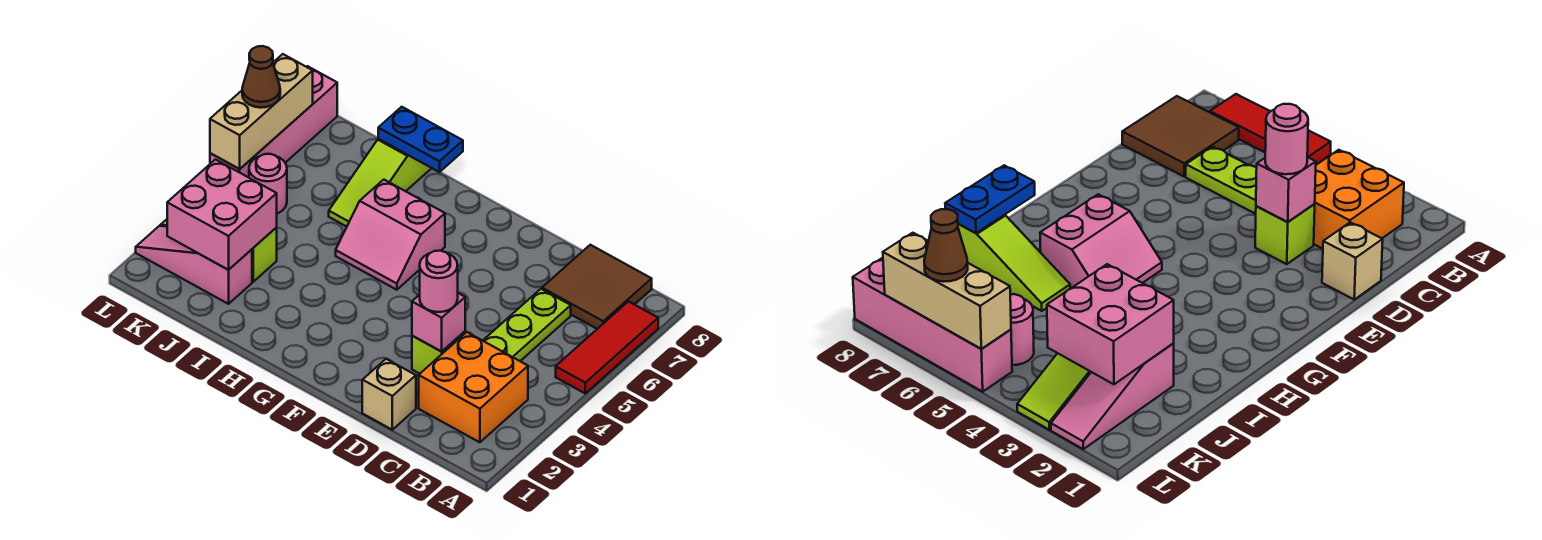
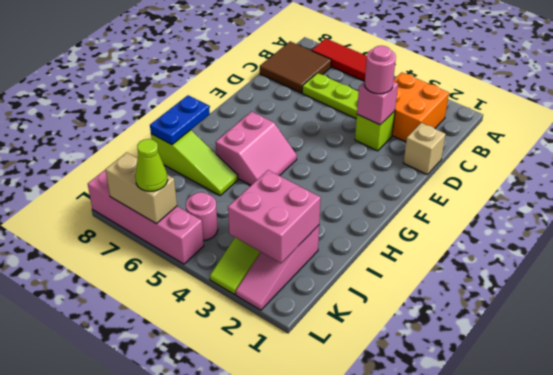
tan brick L5:L7 level 2 -> tan brick L6:L7 level 2
brown cone L6 level 3 -> lime cone L6 level 3

